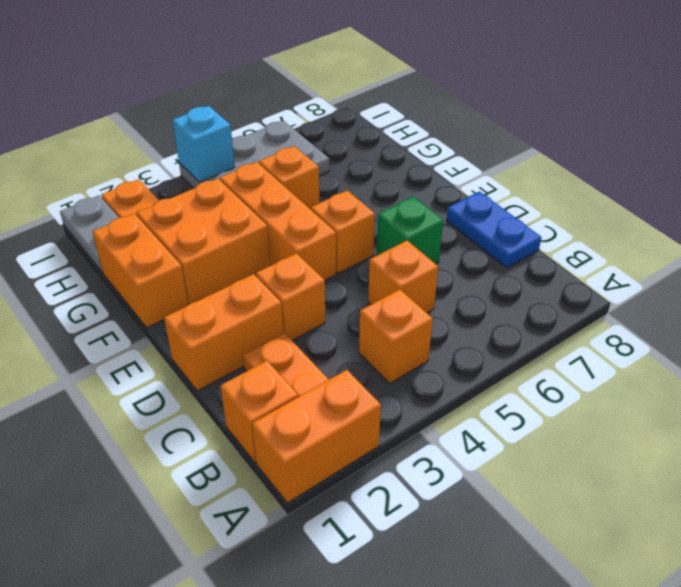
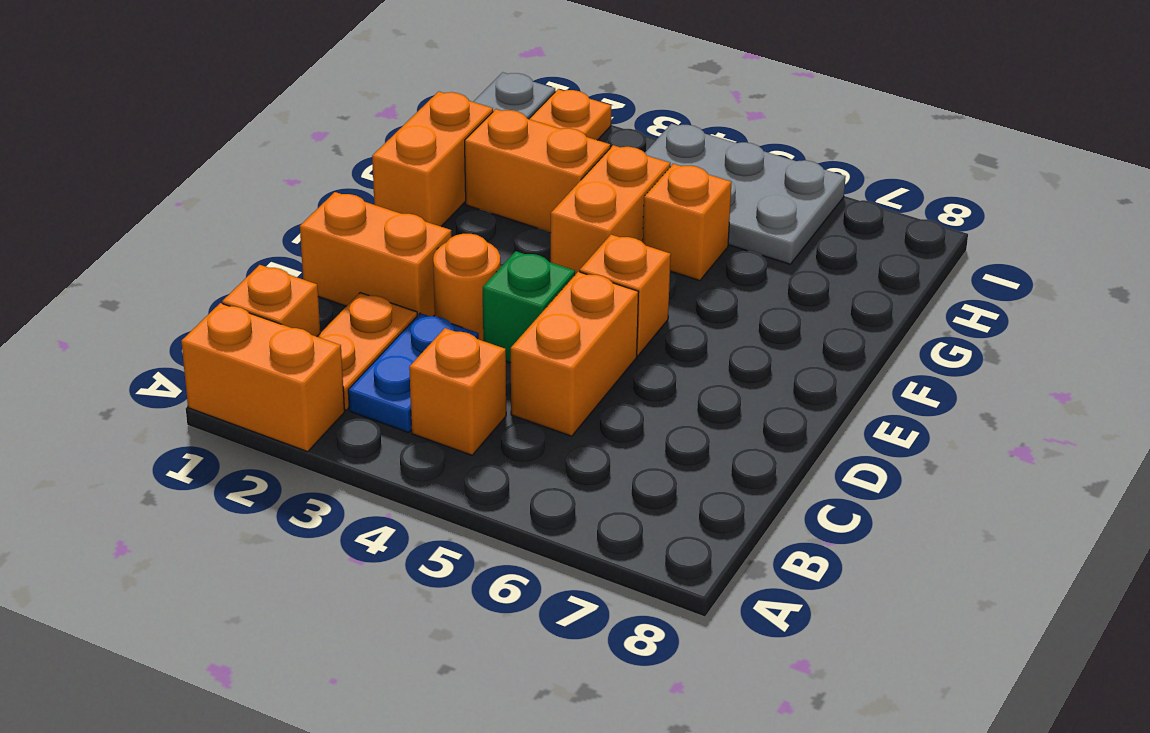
orange brick C5 level 1 -> orange brick C5:D5 level 1
blue plate C8:D8 level 1 -> blue plate B3:C3 level 1
orange brick D3 level 1 -> orange round brick D3 level 1
green brick D6 level 1 -> green brick D4 level 1
orange brick E4:G4 level 1 -> orange brick F4:G4 level 1
orange brick F2:G3 level 1 -> orange brick G2:G3 level 1
cyan brick I4 level 2 -> none

